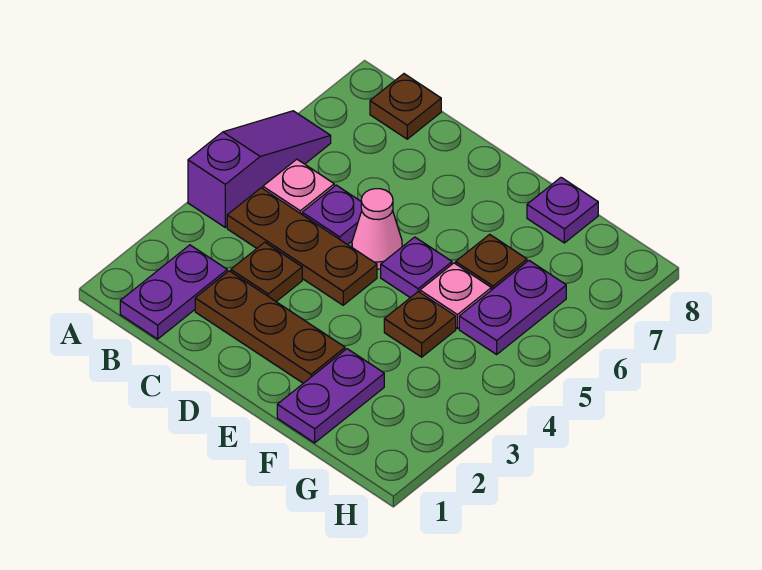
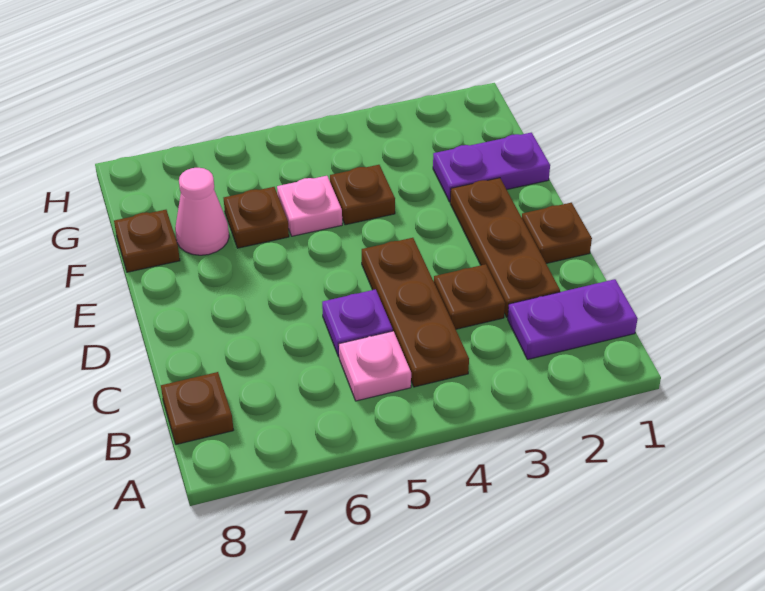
purple slope A4:A6 level 1 top 4 -> none
none -> brown plate D1 level 1
pink cone D5 level 1 -> pink cone F7 level 1
purple plate E5 level 1 -> none
purple plate F8 level 1 -> brown plate F8 level 1
purple plate G5:G6 level 1 -> none

